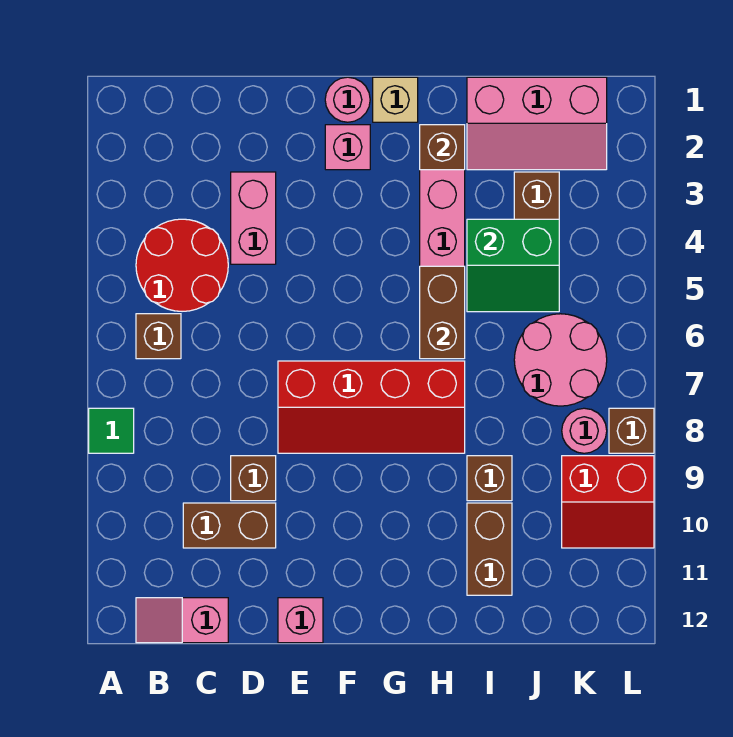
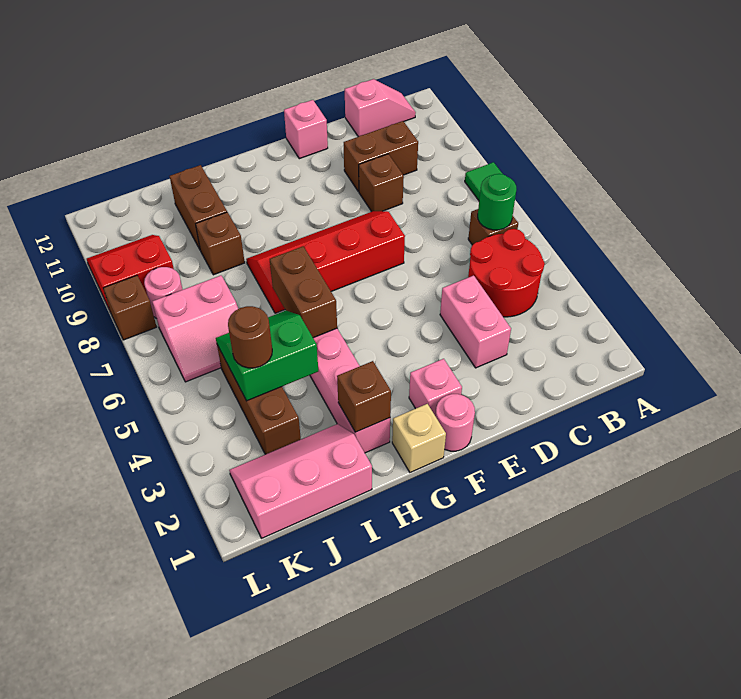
none -> green round brick B6 level 2
none -> brown round brick J4 level 3
pink round brick J6:K7 level 1 -> pink slope J6:K7 level 1 top 7

